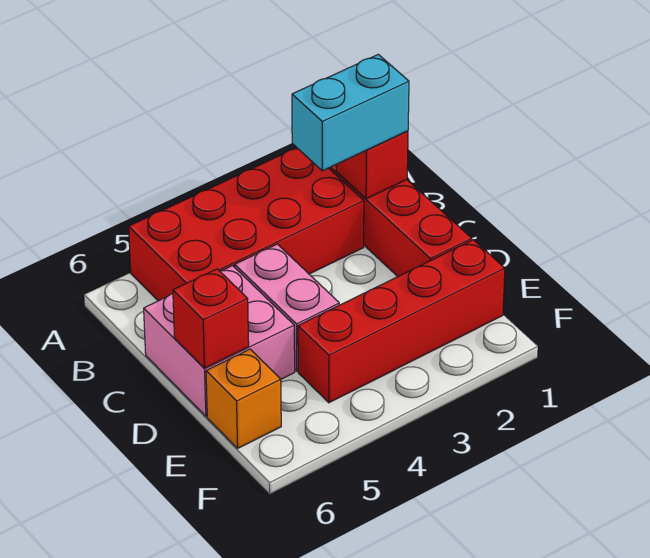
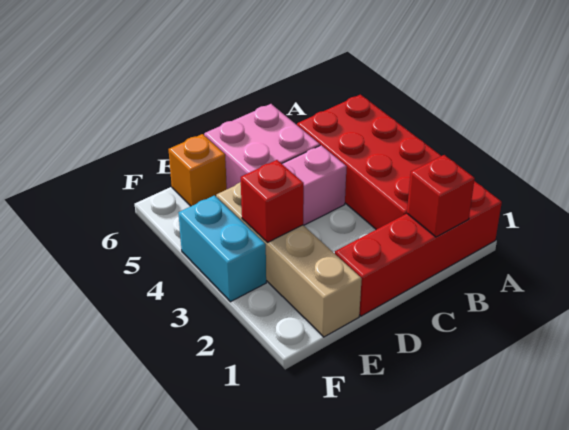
cyan brick B1:B2 level 3 -> cyan brick F3:F4 level 1
red brick D6 level 2 -> red brick E3 level 2
red brick E1:E4 level 1 -> tan brick E1:E4 level 1

